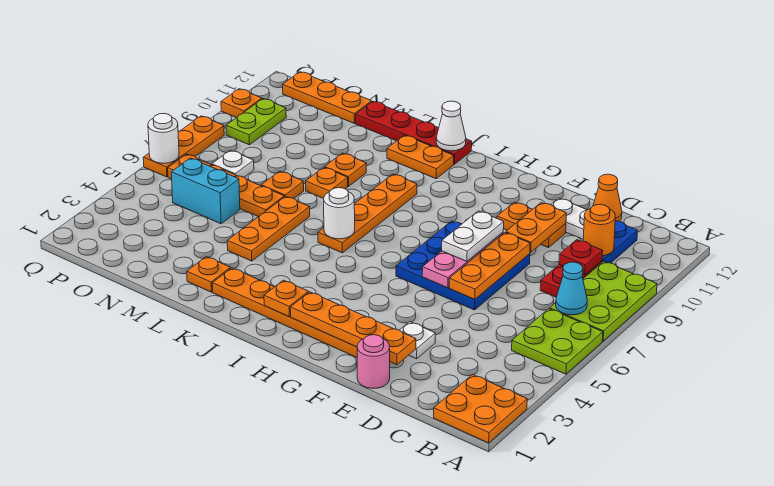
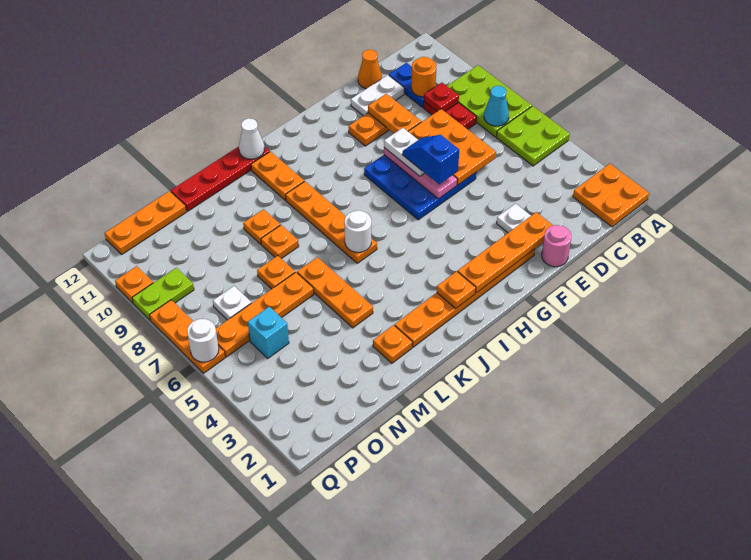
orange plate E6:E8 level 2 -> orange plate D6:E8 level 2
none -> blue slope F6:F7 level 4 top 6
orange plate J11:K11 level 1 -> orange plate J10:J11 level 1
cyan brick N5:O5 level 1 -> cyan brick O5 level 1
lime plate P9:P10 level 1 -> lime plate P9:Q9 level 1

